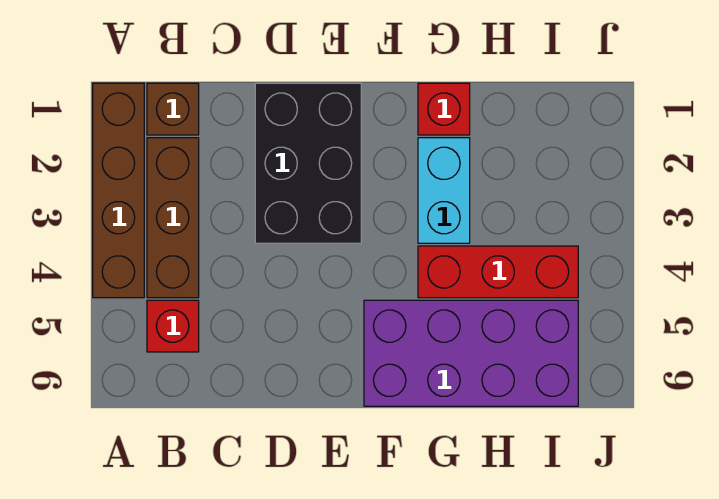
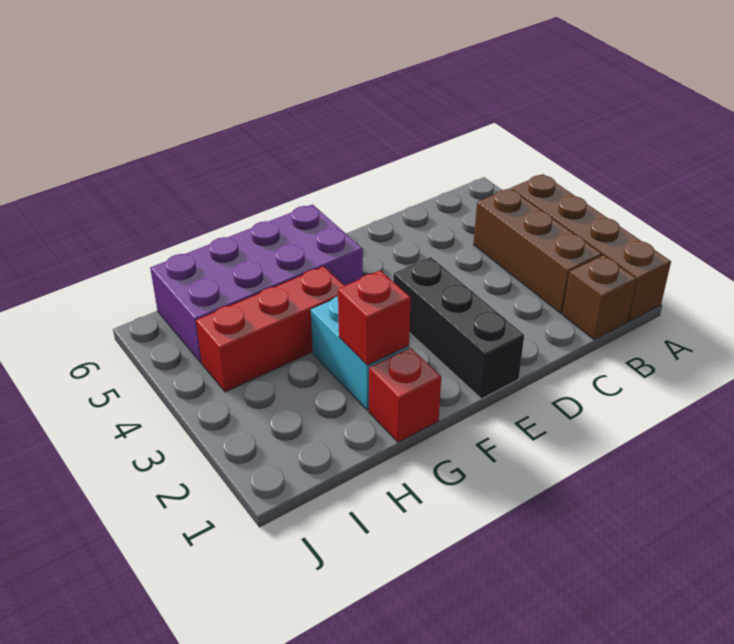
red brick B5 level 1 -> red brick G2 level 2
black brick D1:E3 level 1 -> black brick E1:E3 level 1

